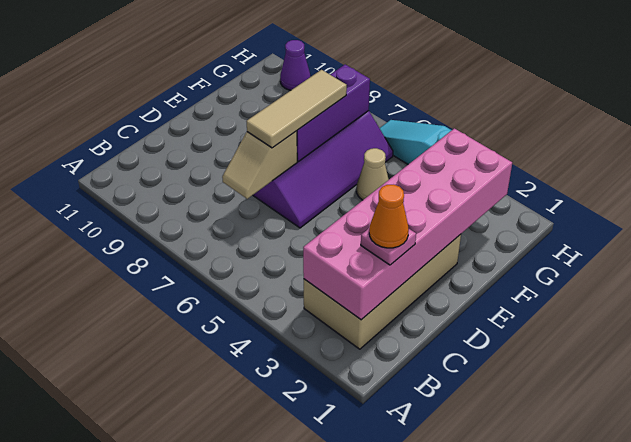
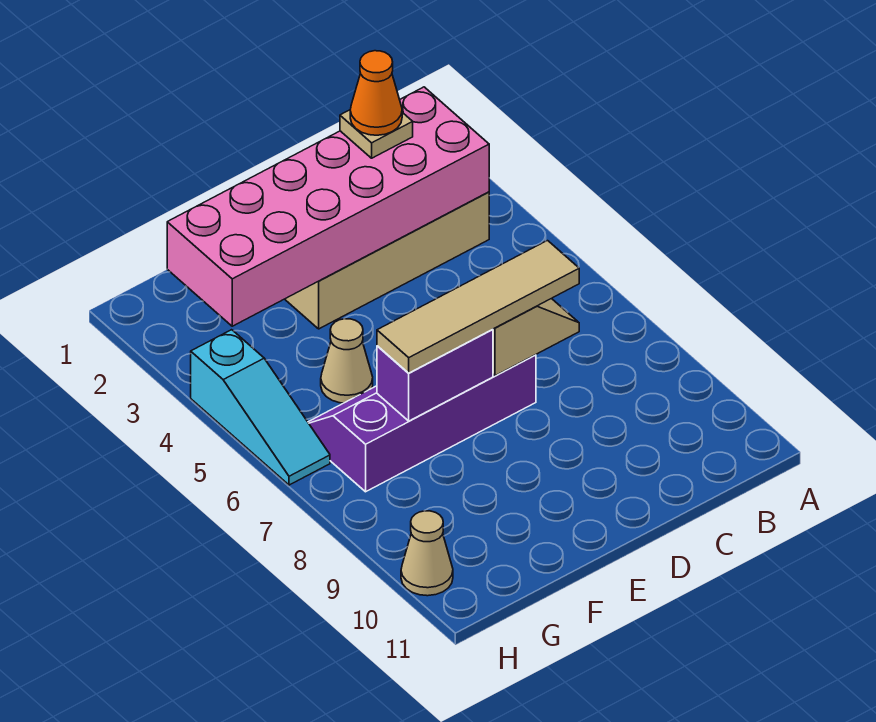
pink plate C2 level 3 -> tan plate C2 level 3
tan tile D7:F7 level 3 -> tan tile C7:F7 level 3
purple brick E7:G7 level 2 -> purple brick E7:F7 level 2
purple cone H10 level 1 -> tan cone H10 level 1

